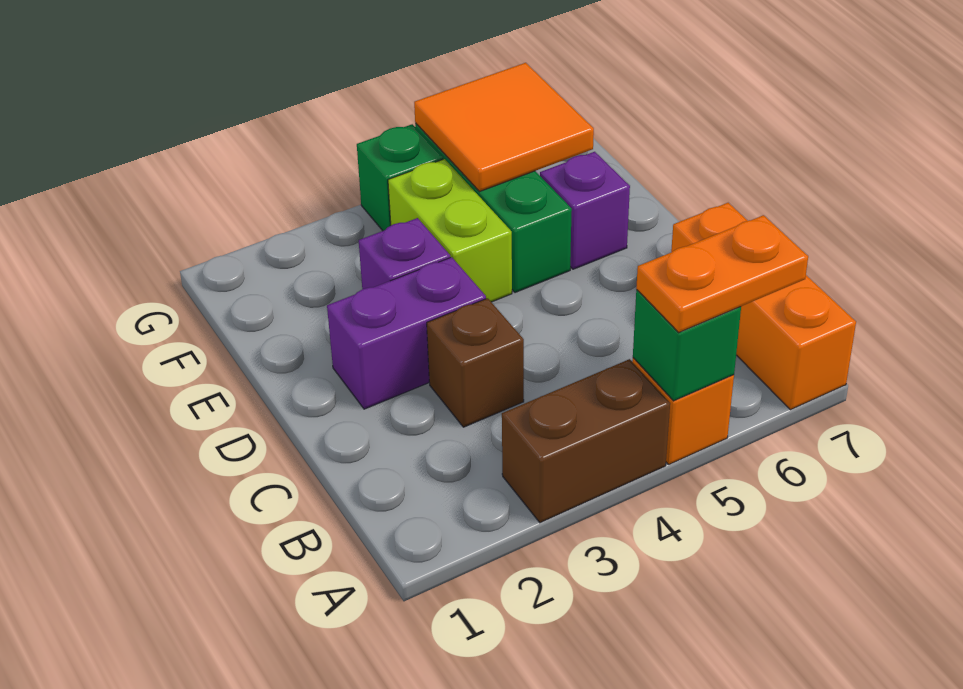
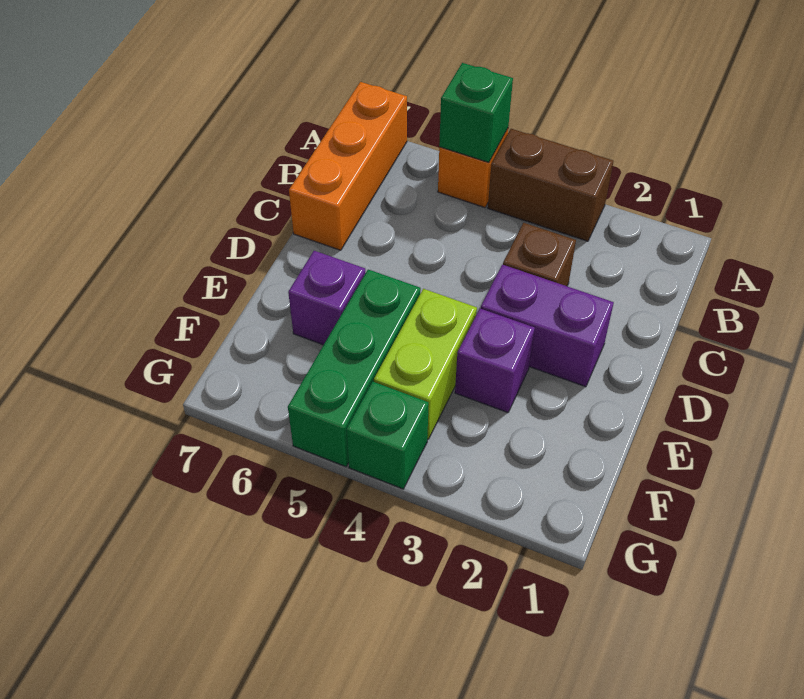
orange plate A5:A6 level 3 -> none
orange tile F5:G6 level 2 -> none

